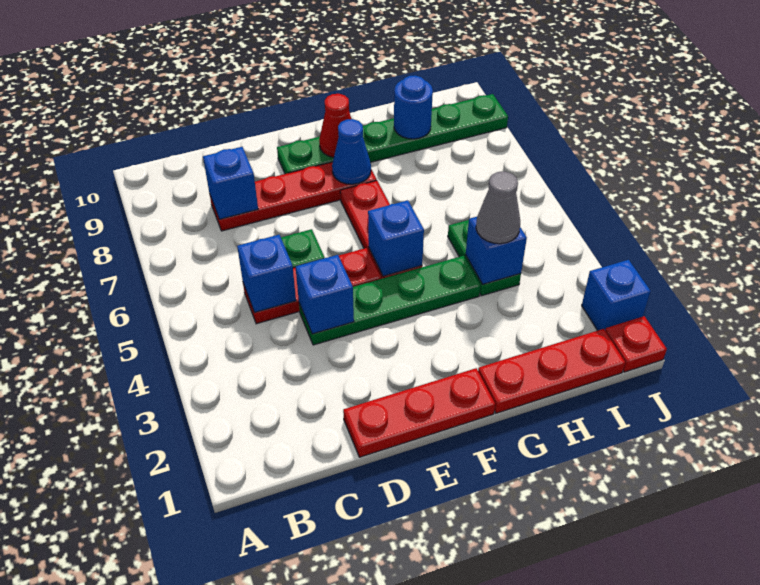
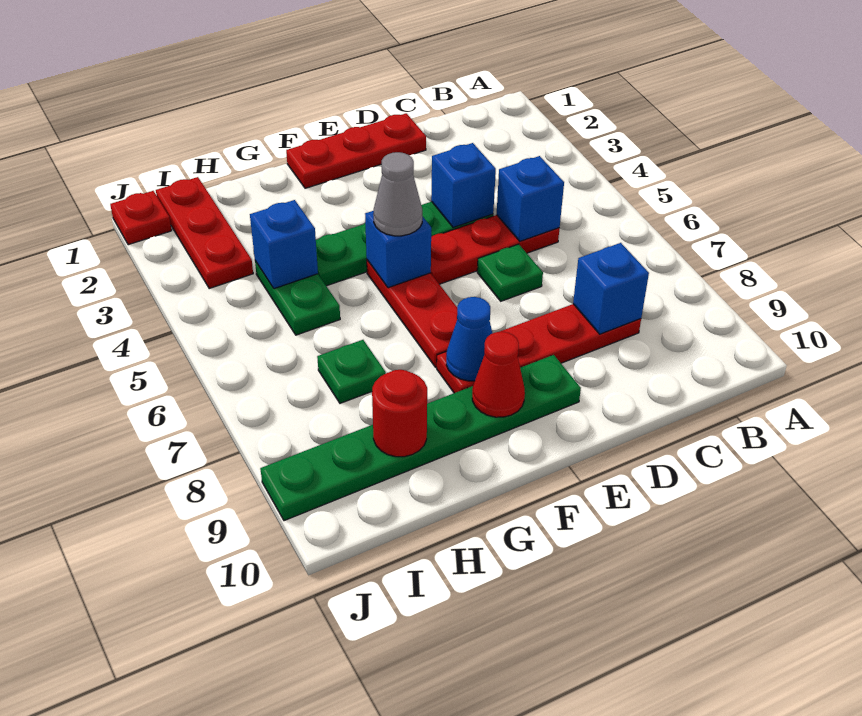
red plate G1:I1 level 1 -> red plate I1:I3 level 1
grey cone H4 level 3 -> grey cone F5 level 3
none -> green plate H7 level 1
blue round brick H9 level 2 -> red round brick H9 level 2
blue brick J2 level 1 -> none

